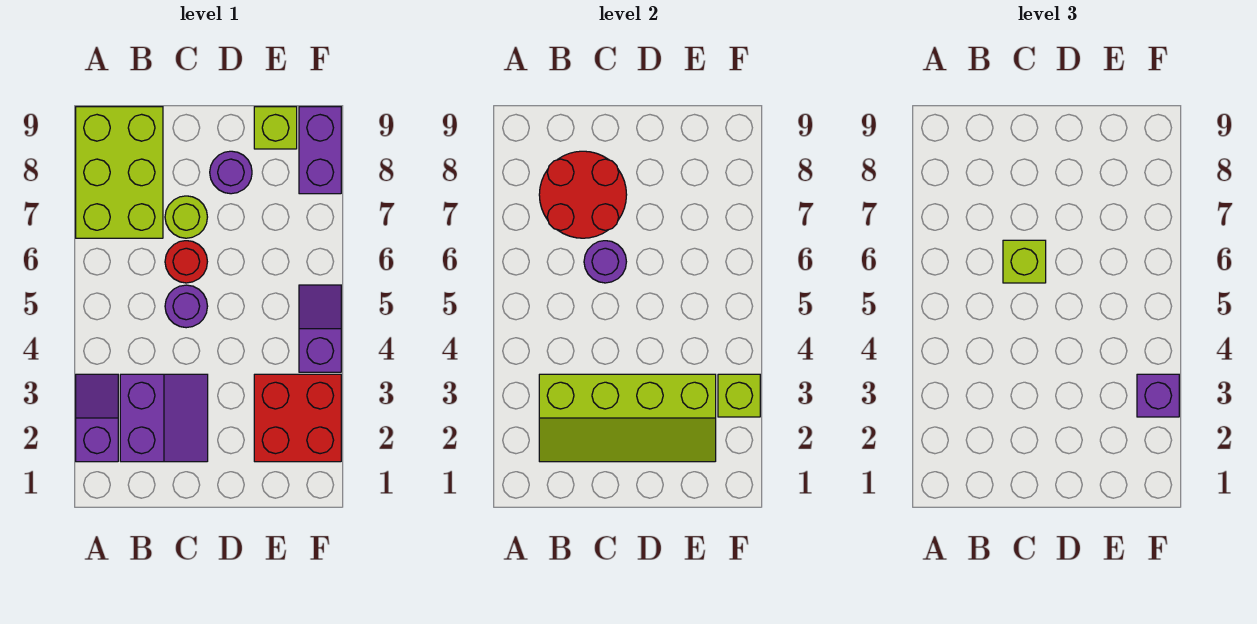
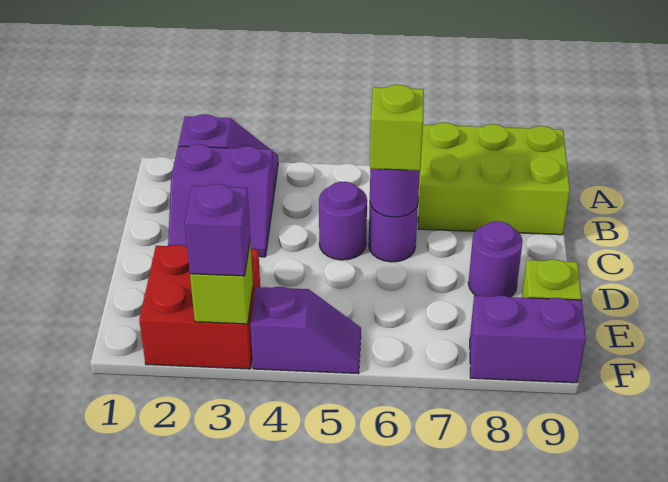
lime slope B2:E3 level 2 top 3 -> none
red round brick B7:C8 level 2 -> none
red round brick C6 level 1 -> purple round brick C6 level 1
lime round brick C7 level 1 -> none

